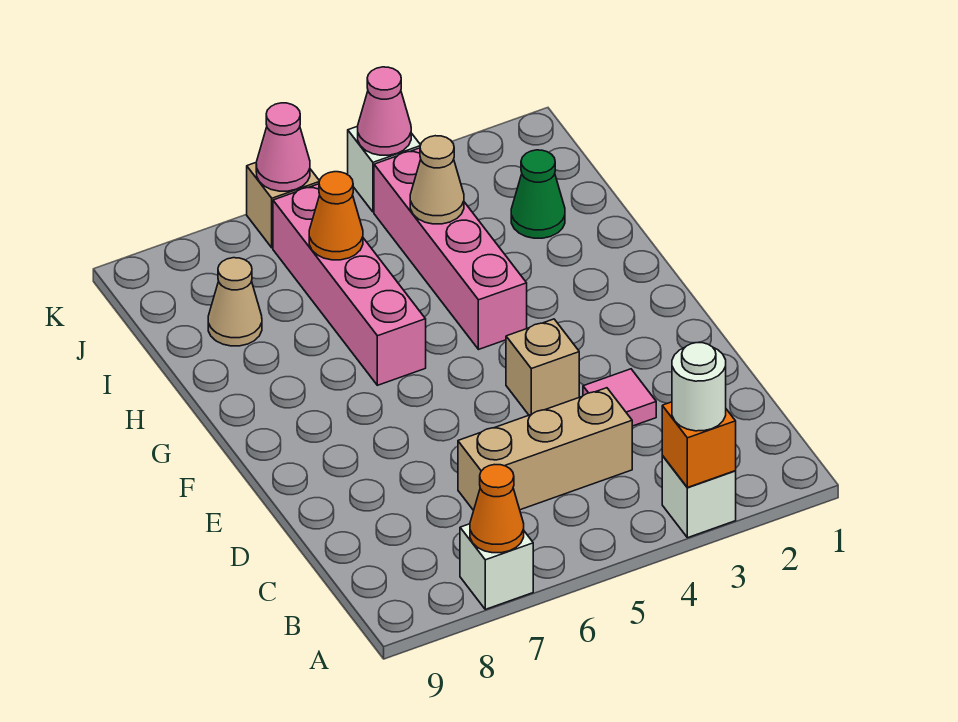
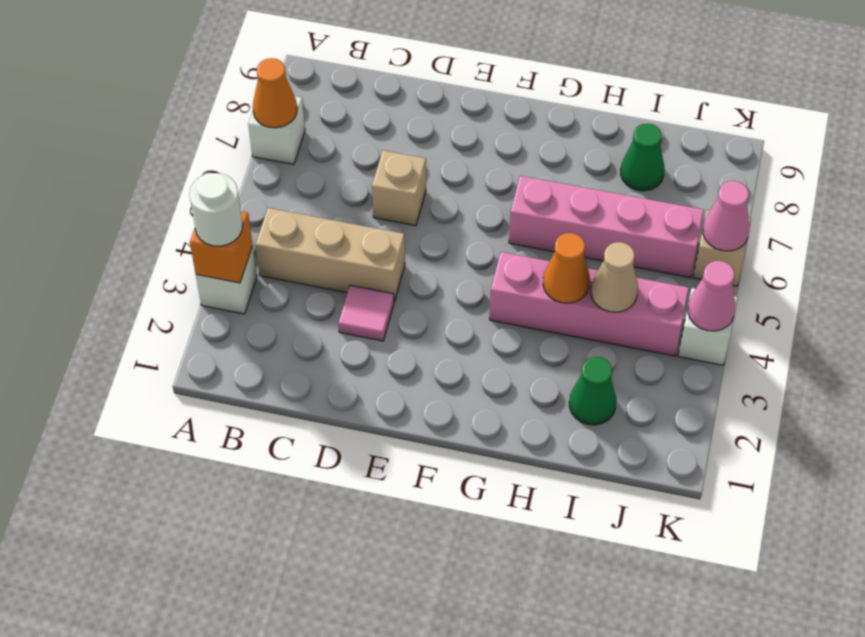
tan brick C4:C6 level 1 -> tan brick B4:D4 level 1
tan brick E4 level 1 -> tan brick D6 level 1
orange cone I6 level 2 -> orange cone H4 level 2
tan cone I8 level 1 -> green cone I8 level 1

